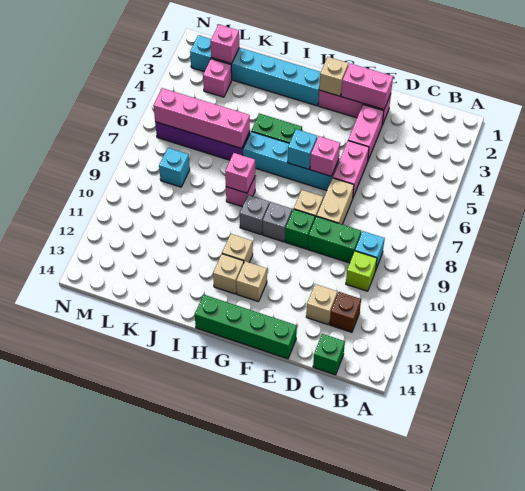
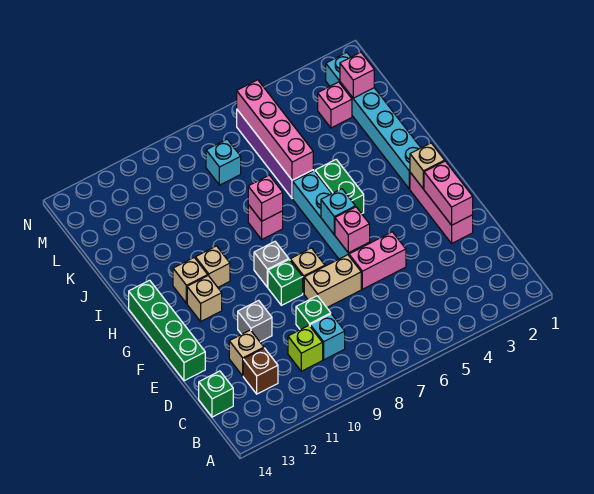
green brick D9:E9 level 1 -> green brick D9 level 1
pink brick E3:E4 level 1 -> none
grey brick H9 level 1 -> grey brick E11 level 1

